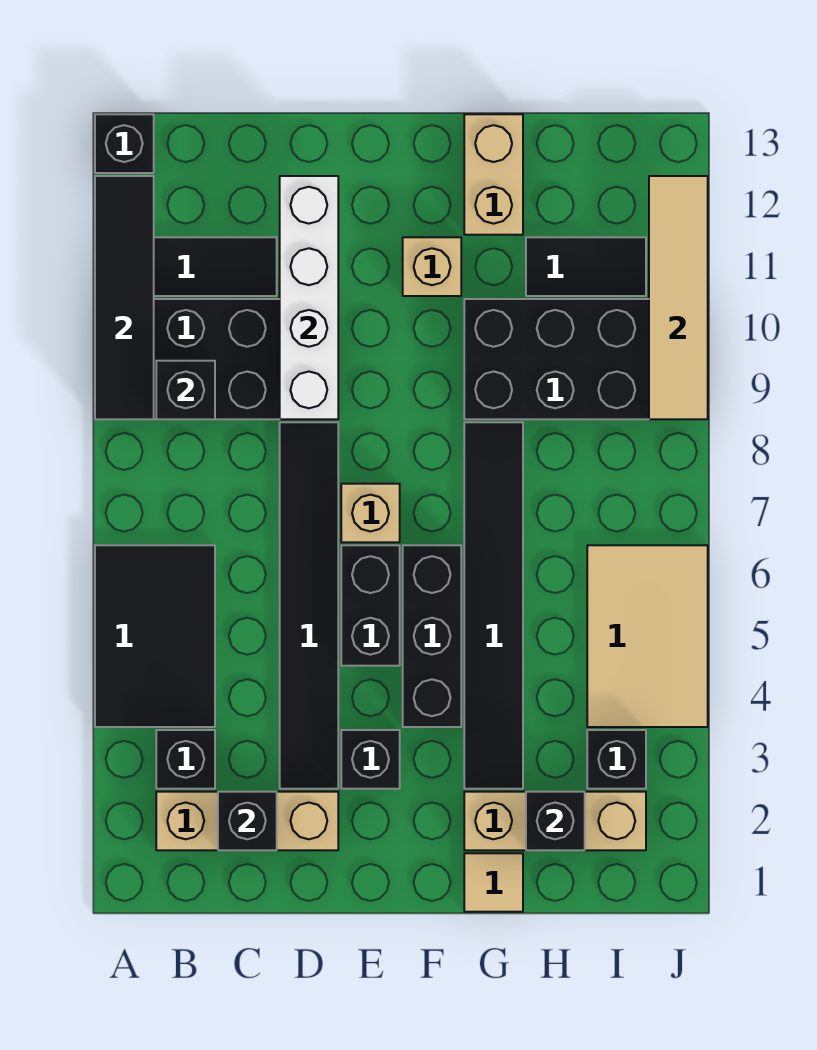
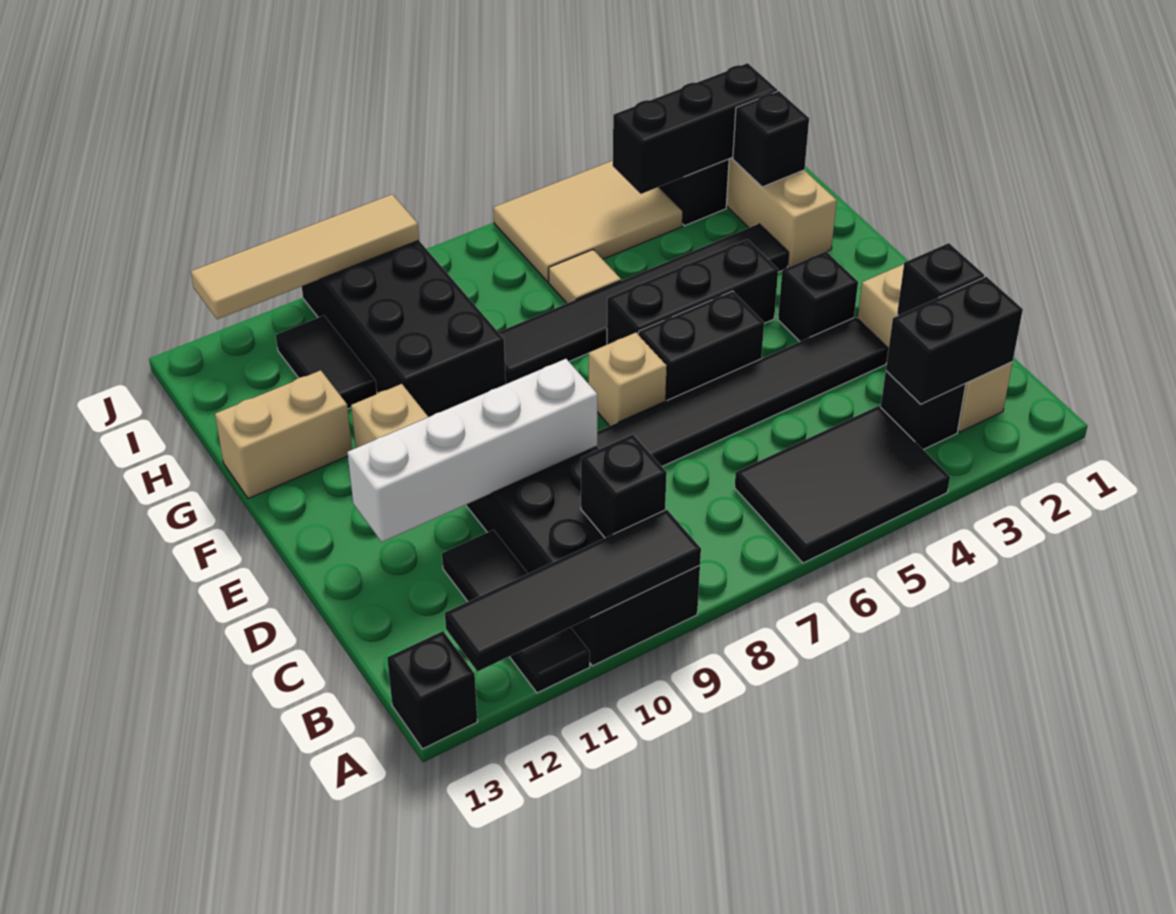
none -> black brick B2:B3 level 2
tan tile G1 level 1 -> tan tile H6 level 1
none -> black brick I2:I4 level 2

